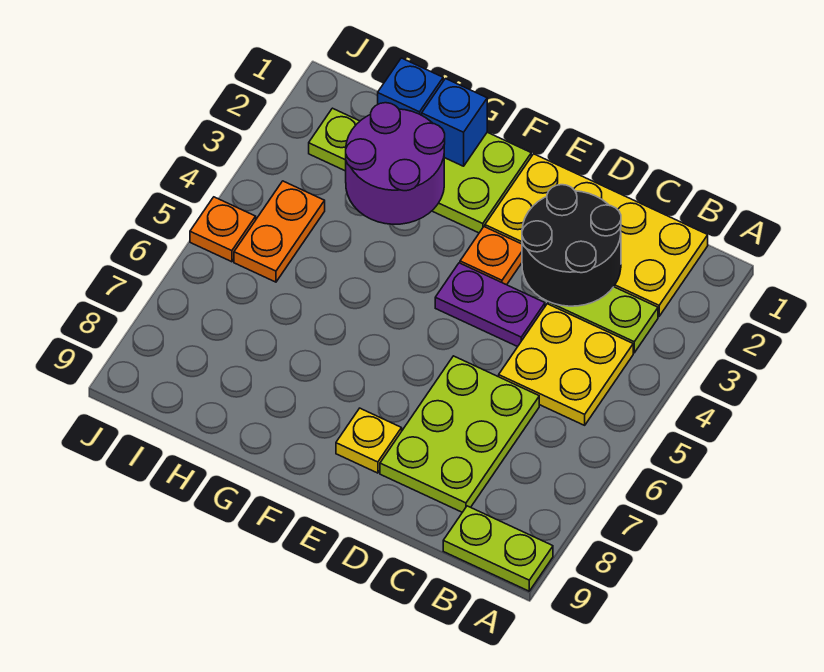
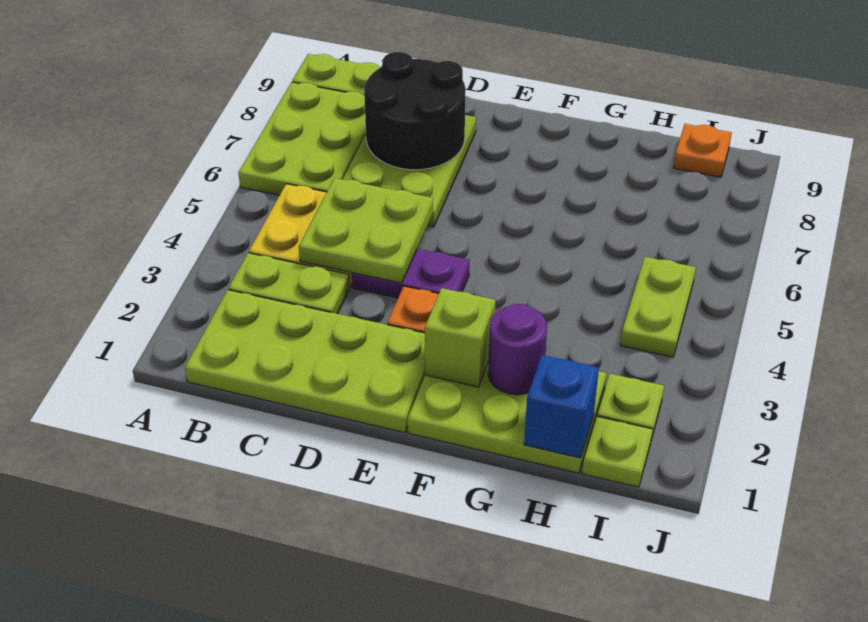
none -> lime plate A6:B8 level 1
yellow plate B1:E2 level 1 -> lime plate B1:E2 level 1
black round brick C2:D3 level 2 -> black round brick C7:D8 level 2
none -> lime plate C4:D5 level 2
yellow plate E8 level 1 -> none
none -> lime brick F2 level 2
blue brick G1 level 2 -> none
purple round brick G2:H3 level 2 -> purple round brick G2 level 2
none -> lime plate I1 level 1
orange plate I4:I5 level 1 -> lime plate I4:I5 level 1
orange plate J5 level 1 -> orange plate I9 level 1

